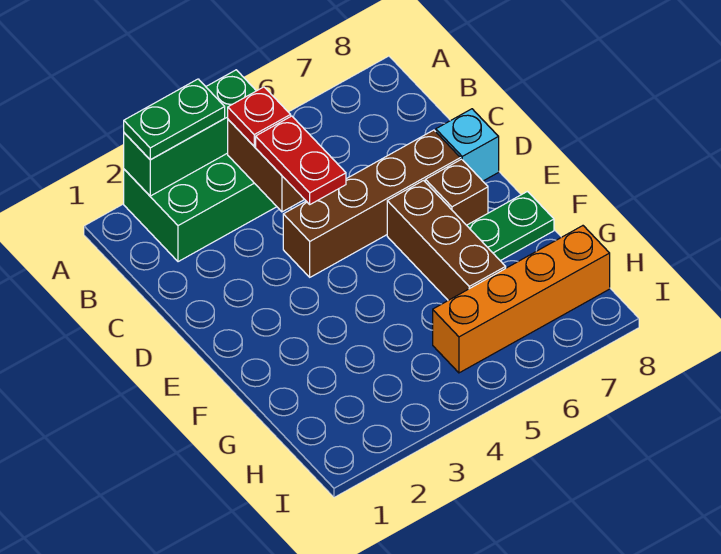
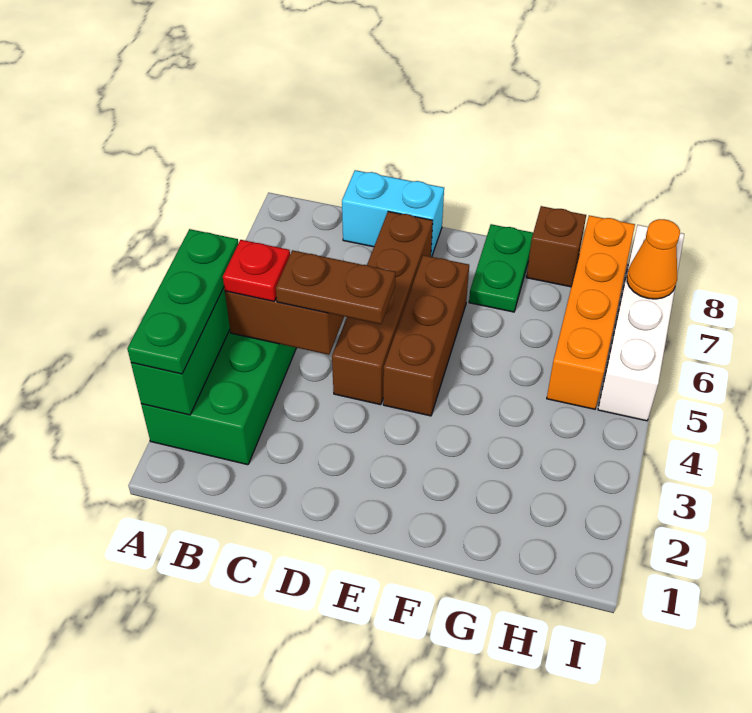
green plate A2:A3 level 3 -> green plate A2:A4 level 3
red plate C4:D4 level 3 -> brown plate C4:D4 level 3
cyan brick D8 level 1 -> cyan brick C8:D8 level 1
brown brick E6:G6 level 1 -> brown brick E4:E6 level 1
brown brick E7 level 1 -> brown brick G8 level 1
none -> white brick I5:I8 level 1
none -> orange cone I7 level 2

